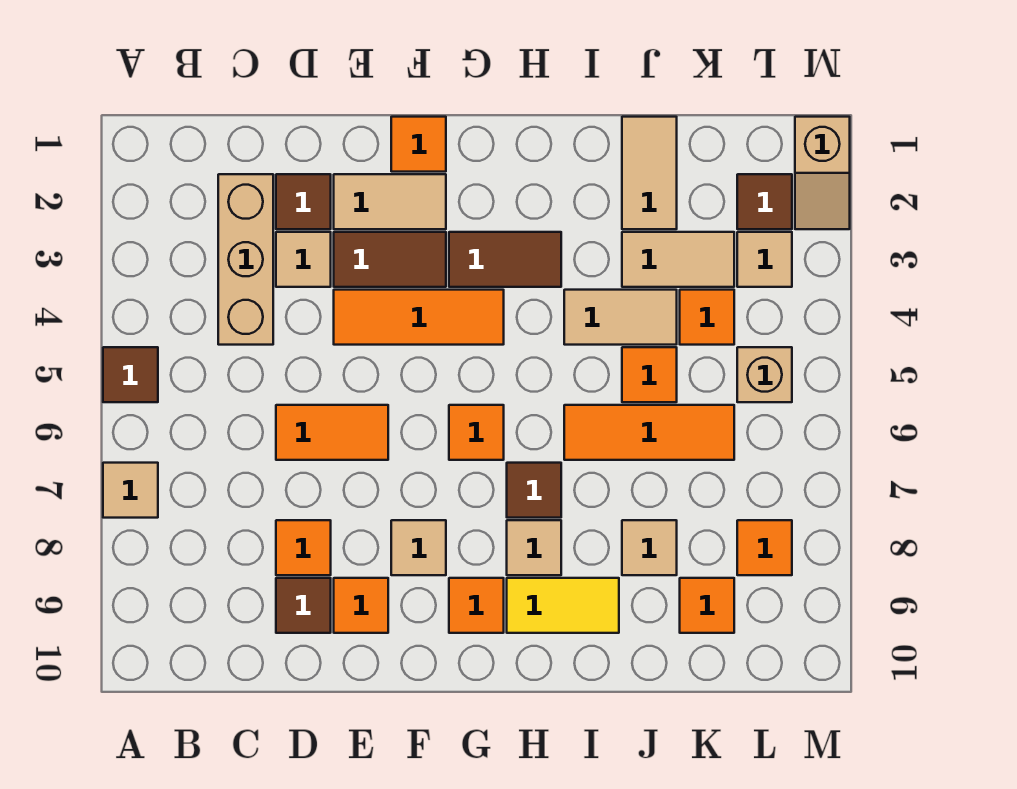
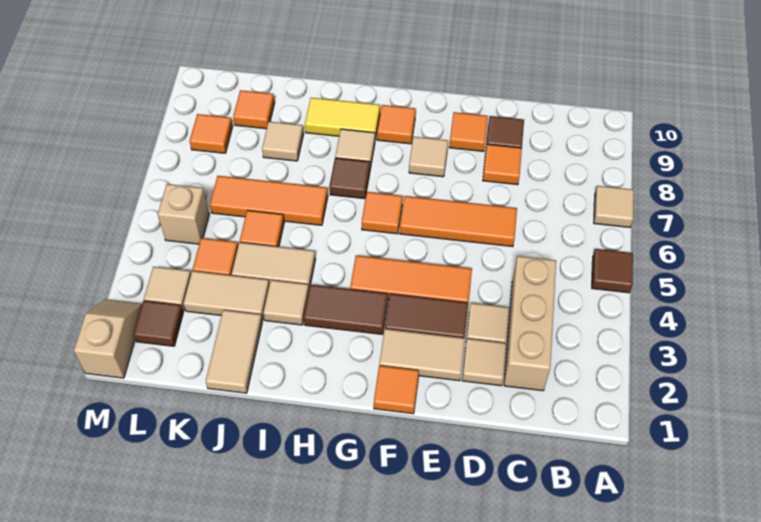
brown tile D2 level 1 -> tan tile D2 level 1
orange tile D6:E6 level 1 -> orange tile D6:F6 level 1
none -> tan tile I3 level 1

